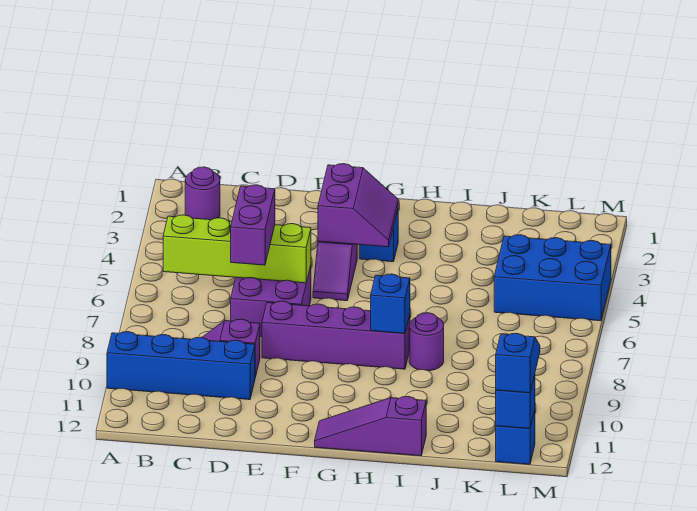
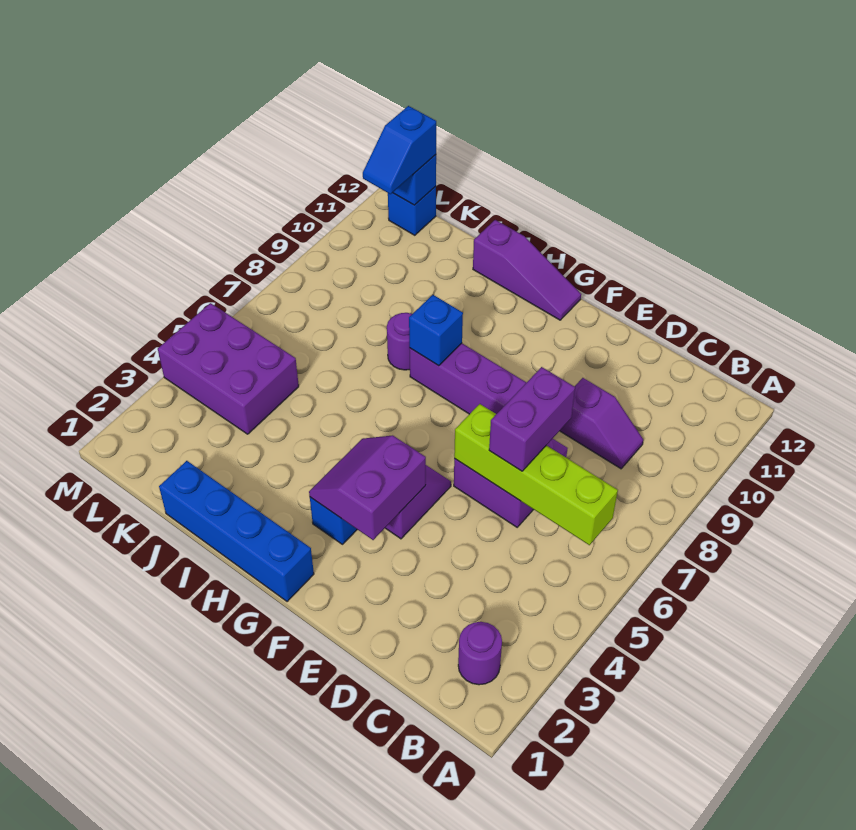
blue brick A10:D10 level 1 -> blue brick G1:J1 level 1
blue brick K4:M5 level 1 -> purple brick K4:M5 level 1

